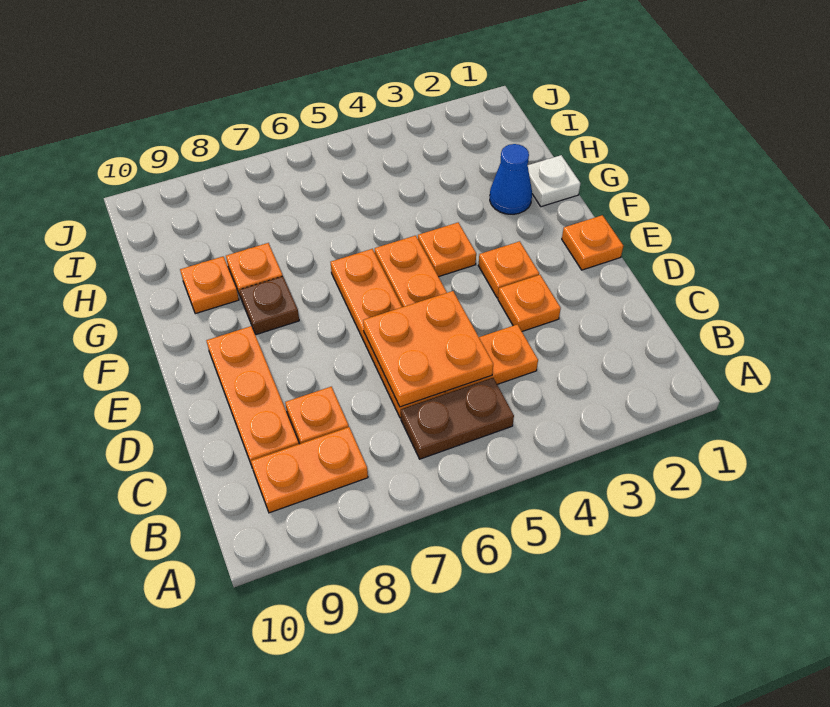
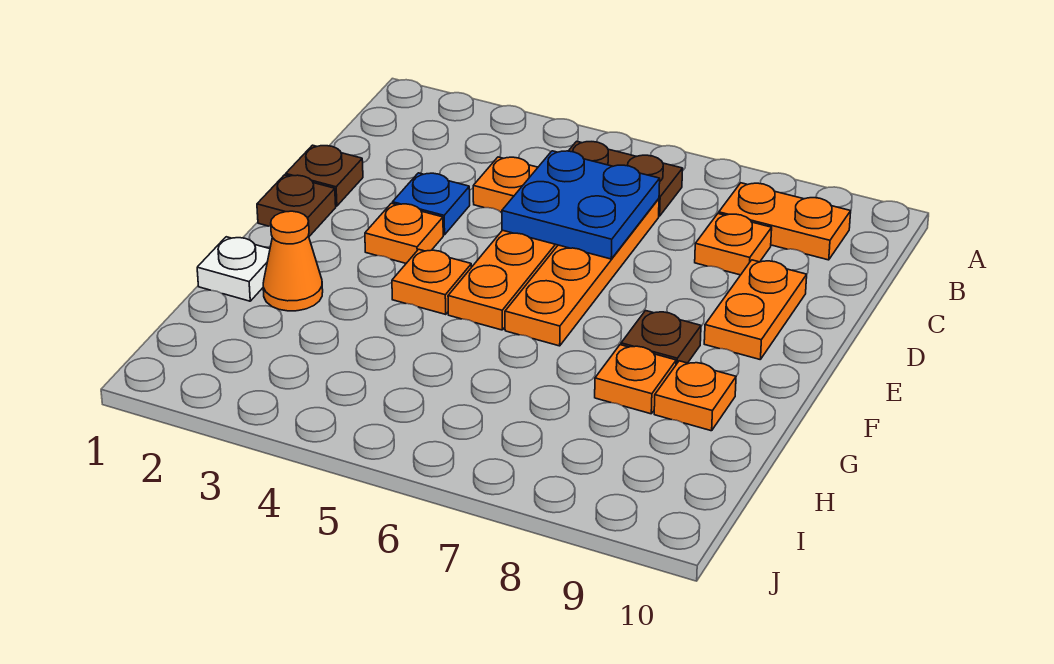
orange plate C5:D6 level 2 -> blue plate C5:D6 level 2
orange plate C9:E9 level 1 -> orange plate D9:E9 level 1
none -> brown plate D1 level 1
orange plate D3 level 1 -> blue plate D3 level 1
orange plate E1 level 1 -> brown plate E1 level 1
blue cone G2 level 1 -> orange cone G2 level 1

